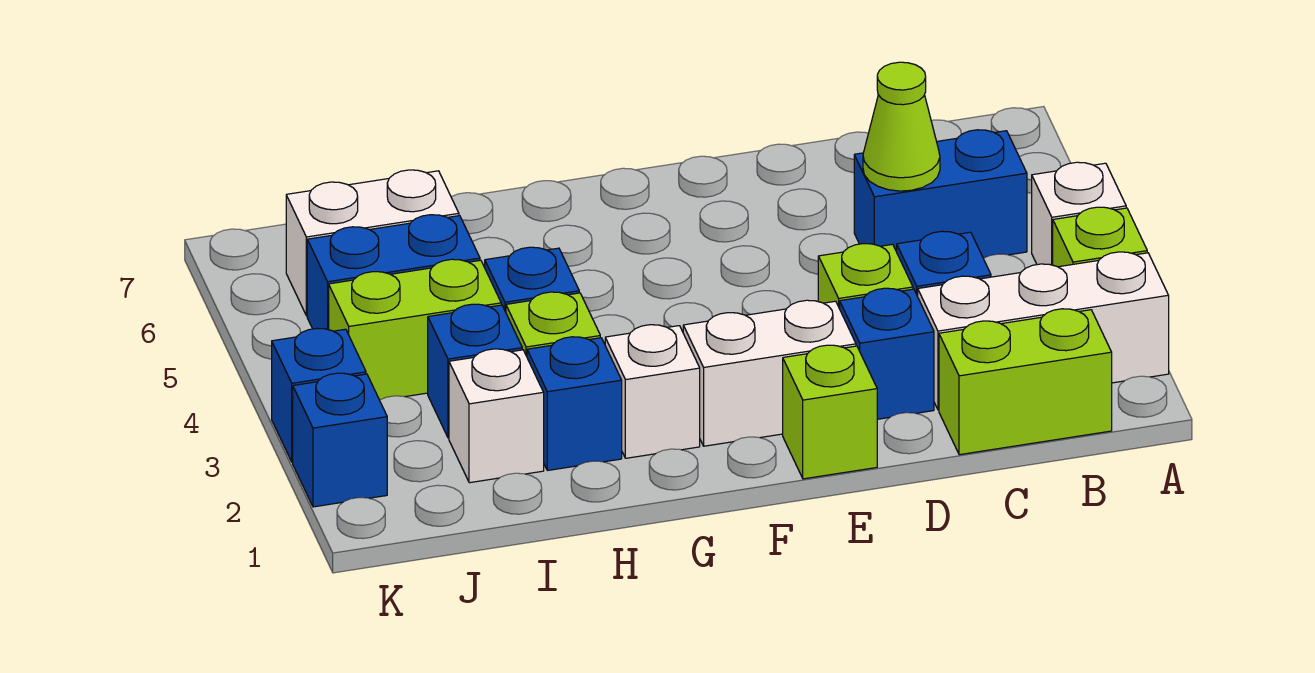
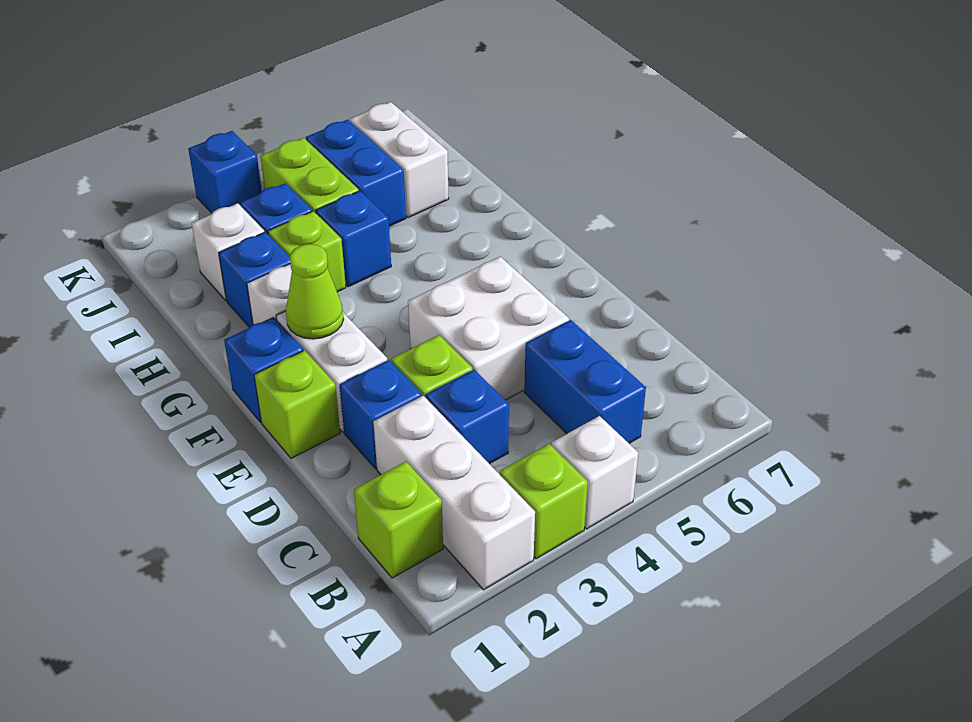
lime brick B1:C1 level 1 -> lime brick B1 level 1
lime cone C5 level 2 -> lime cone F2 level 2
none -> white brick D4:E5 level 1
blue brick K2 level 1 -> blue brick F1 level 1

